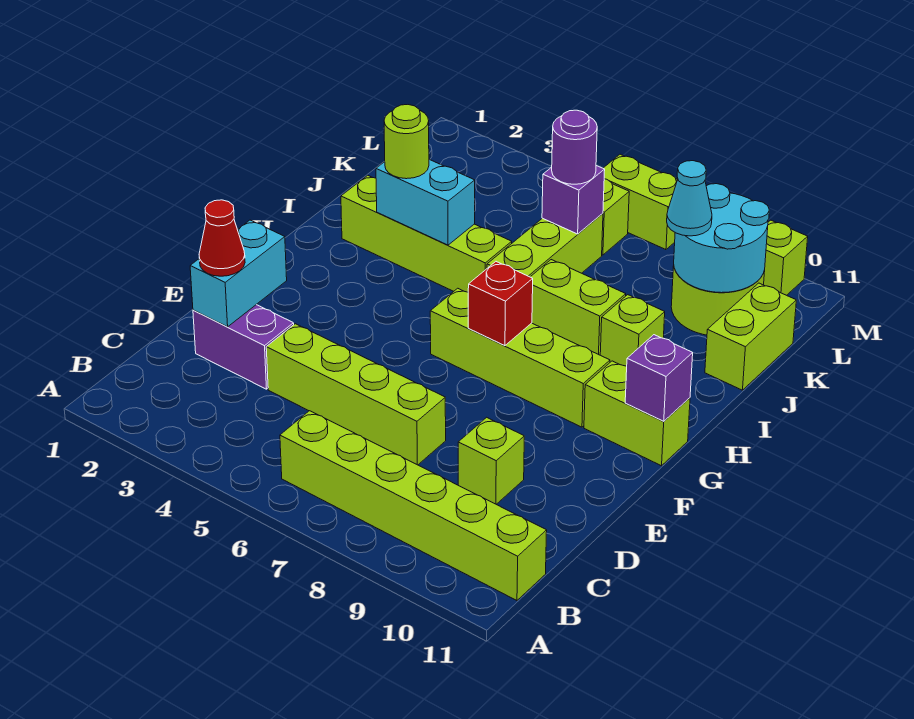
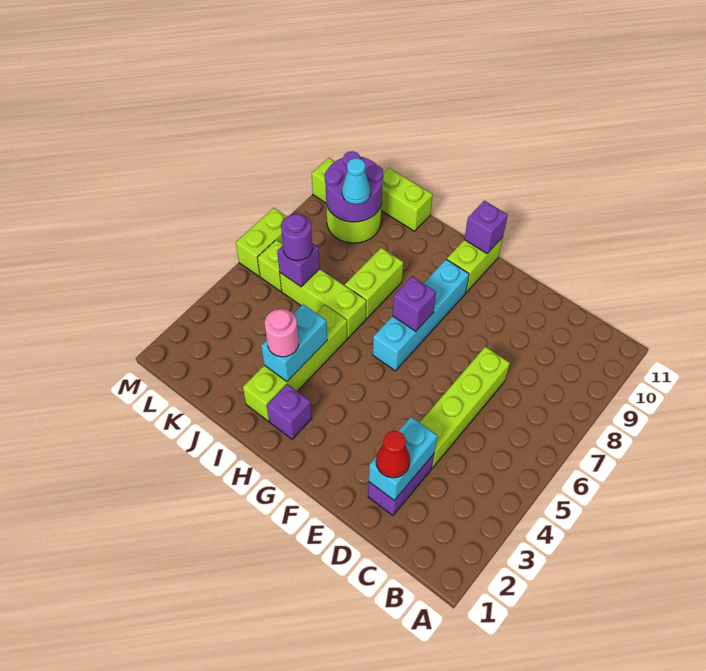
lime brick B6:B11 level 1 -> none
cyan brick D2:E2 level 2 -> cyan brick D2:D3 level 2
lime brick D9 level 1 -> none
lime brick G6:G9 level 1 -> cyan brick G6:G9 level 1
red brick G7 level 2 -> purple brick G7 level 2
none -> purple brick H2 level 1
lime round brick I3 level 3 -> pink round brick I3 level 3
lime brick I9 level 1 -> none
cyan round brick K9:L10 level 2 -> purple round brick K9:L10 level 2

